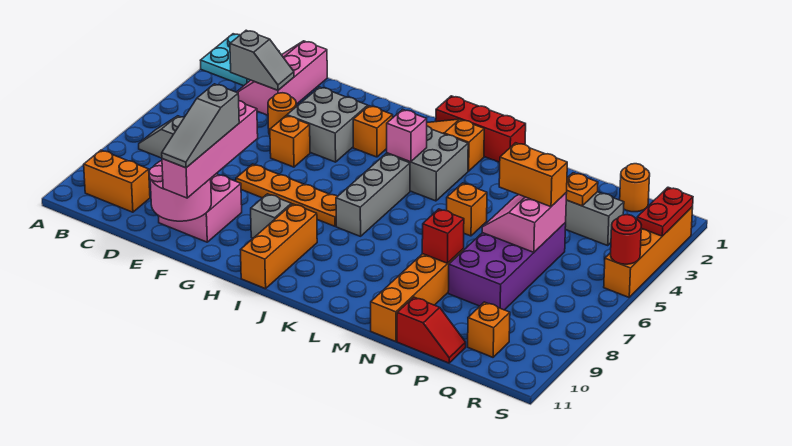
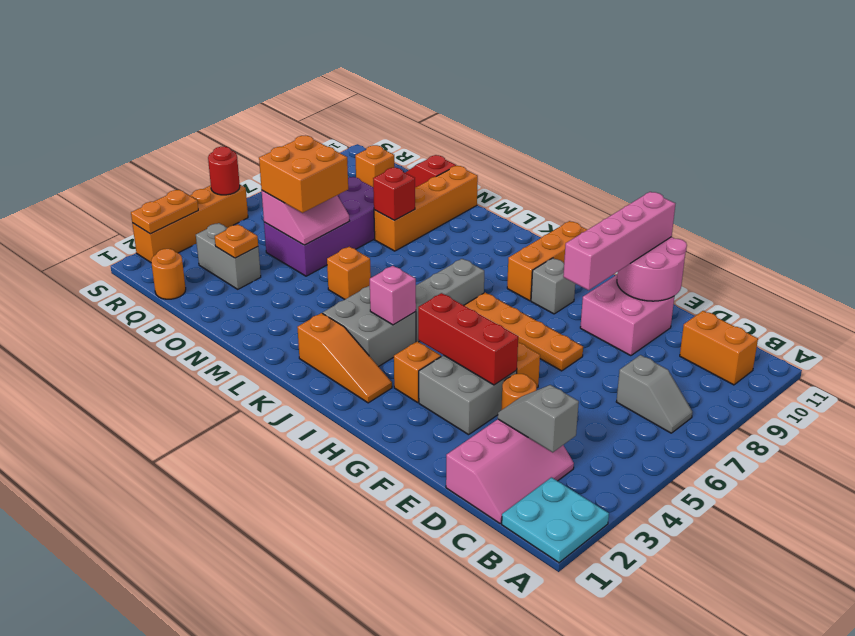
grey slope F9:F11 level 4 top 9 -> none
red brick J1:L1 level 1 -> red brick F4:H4 level 2
orange brick O5:P5 level 3 -> orange brick O5:P6 level 3
red plate S2:S3 level 2 -> orange plate S2:S3 level 2

